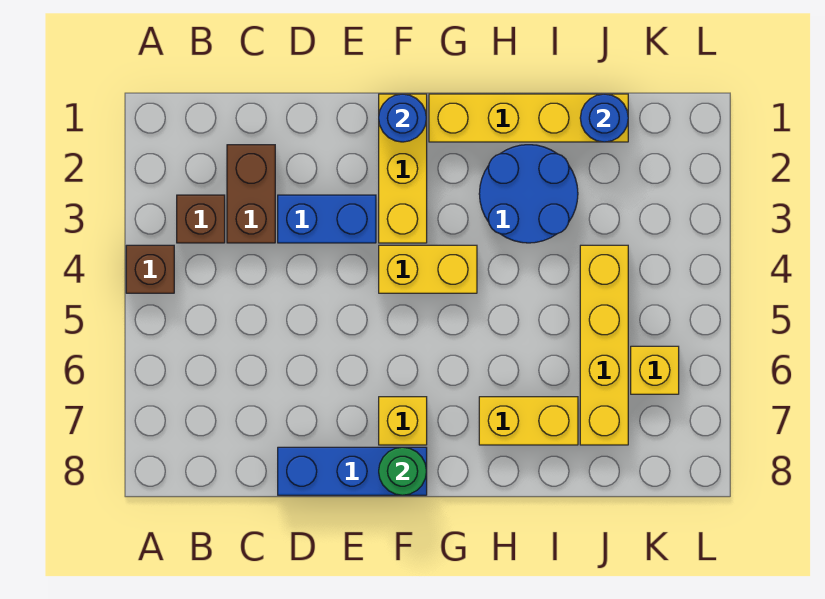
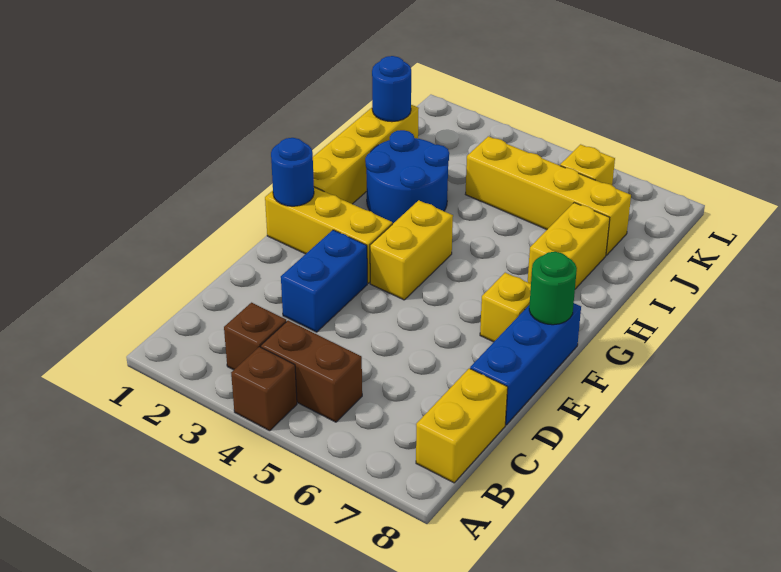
none -> yellow brick B8:C8 level 1
brown brick C2:C3 level 1 -> brown brick B4:B5 level 1

